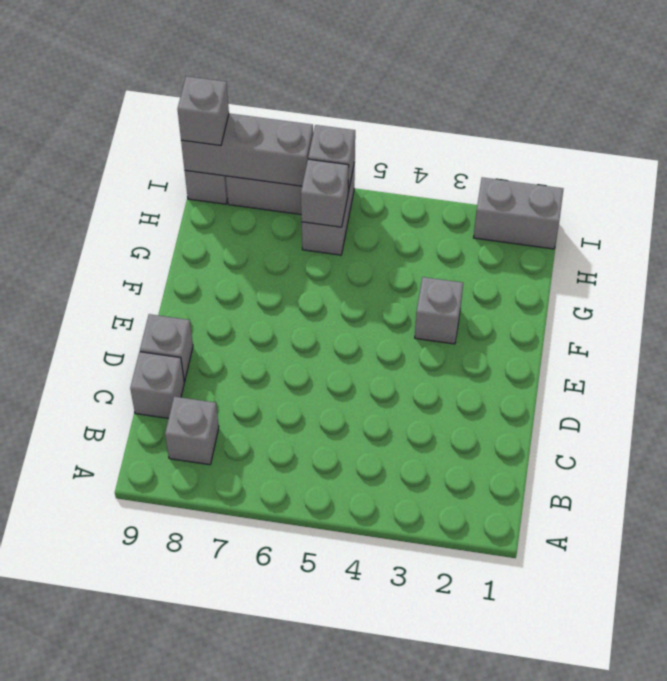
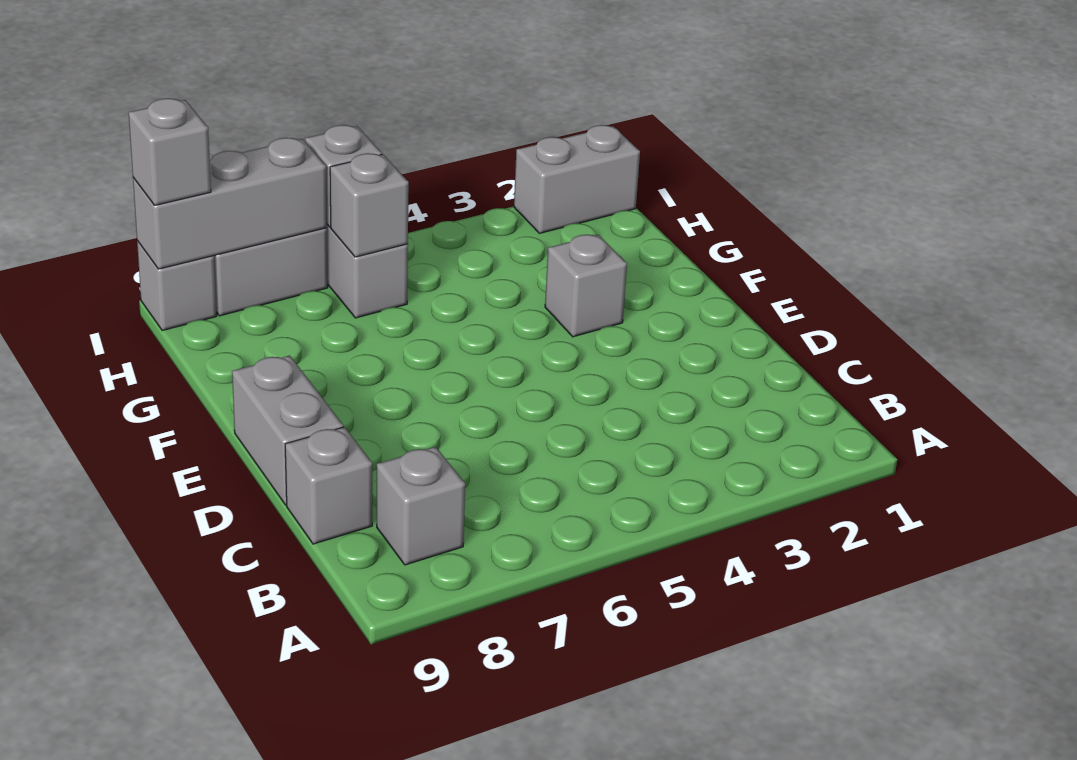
grey brick D9 level 1 -> grey brick D9:E9 level 1

